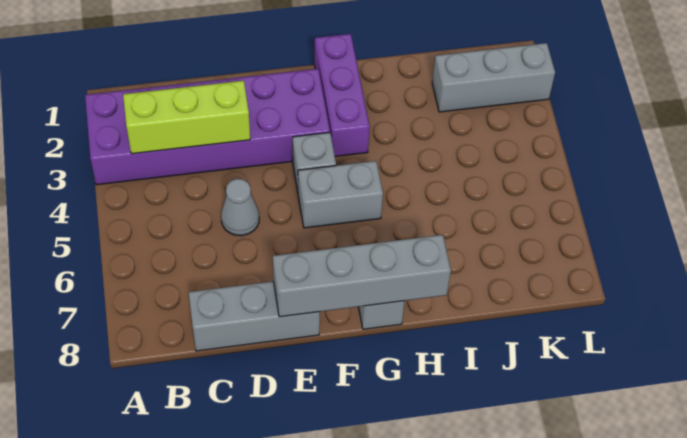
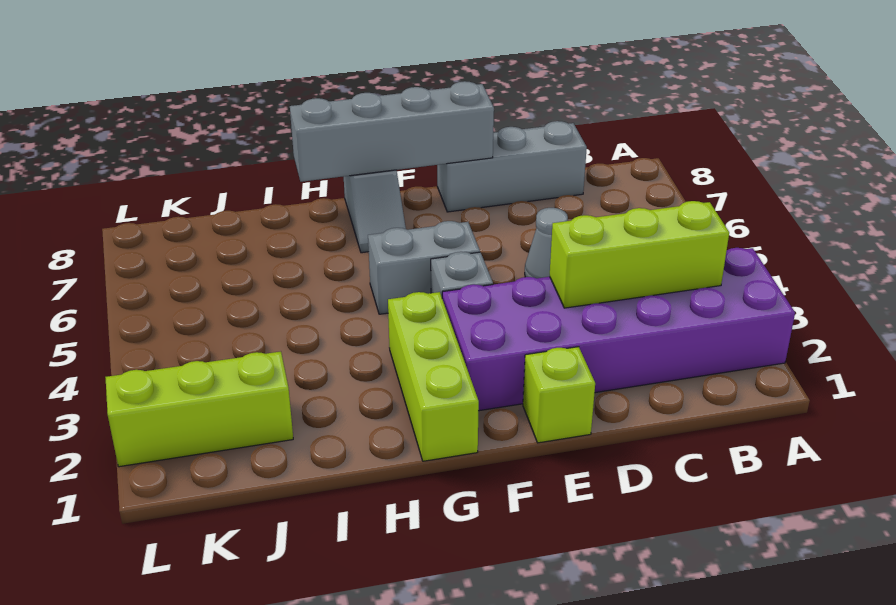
none -> lime brick E1 level 1
purple brick G1:G3 level 1 -> lime brick G1:G3 level 1
grey brick J2:L2 level 1 -> lime brick J2:L2 level 1

